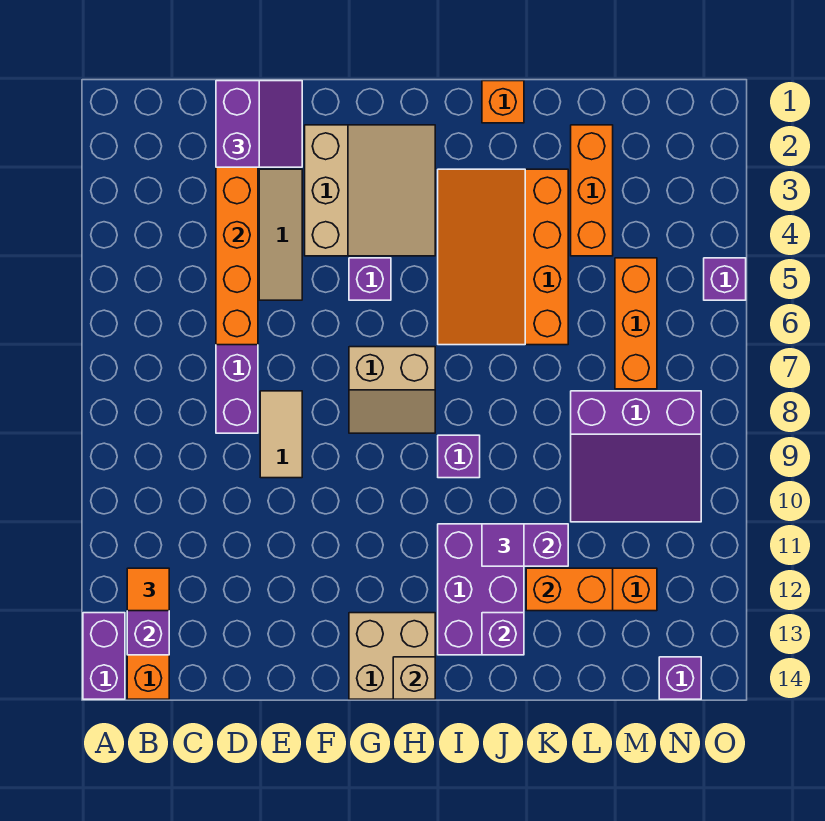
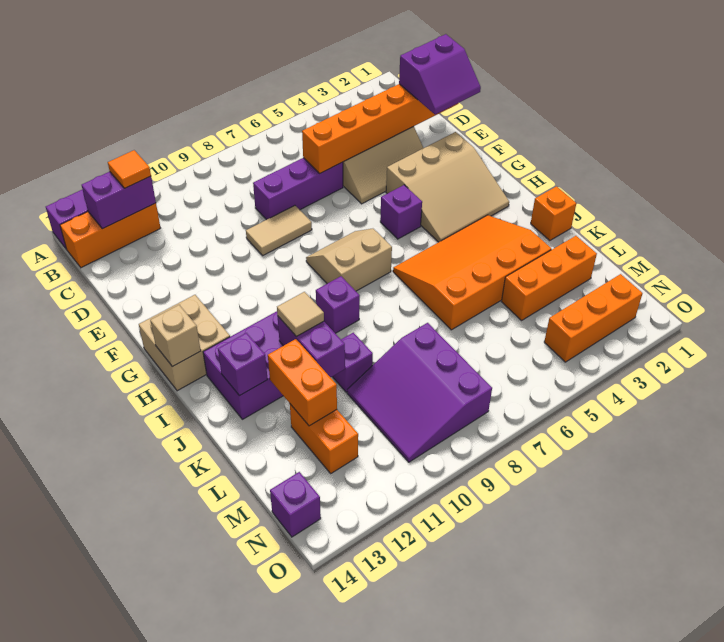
tan slope G7:H8 level 1 top 7 -> tan slope G7:H8 level 1 top H
purple tile J11 level 3 -> tan tile J11 level 3
orange brick M5:M7 level 1 -> orange brick N2:N4 level 1
purple brick O5 level 1 -> purple brick K10 level 1

